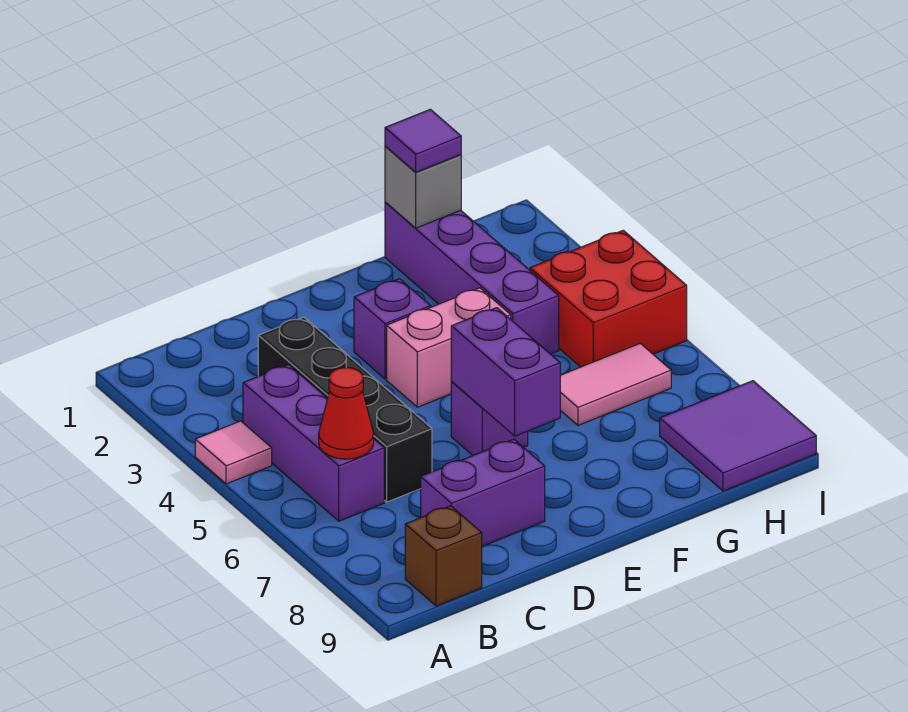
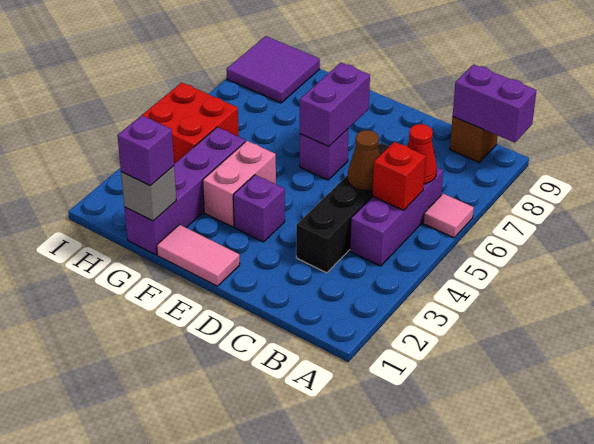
pink tile A4 level 1 -> pink tile A6 level 1
none -> red brick B5 level 2
none -> brown cone C5 level 2
purple brick C8:D8 level 1 -> purple brick A9:B9 level 2
pink brick E4:F4 level 1 -> pink brick F3:F4 level 1
purple tile G1 level 3 -> purple brick G1 level 3
pink tile G6:H6 level 1 -> pink tile E1:F1 level 1

